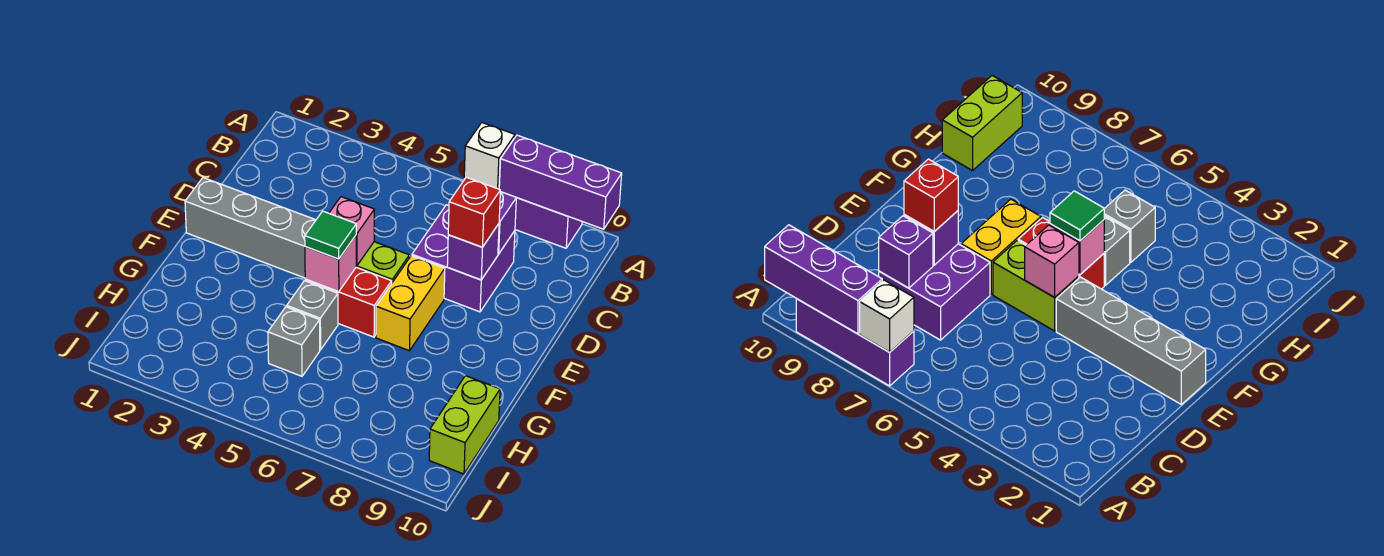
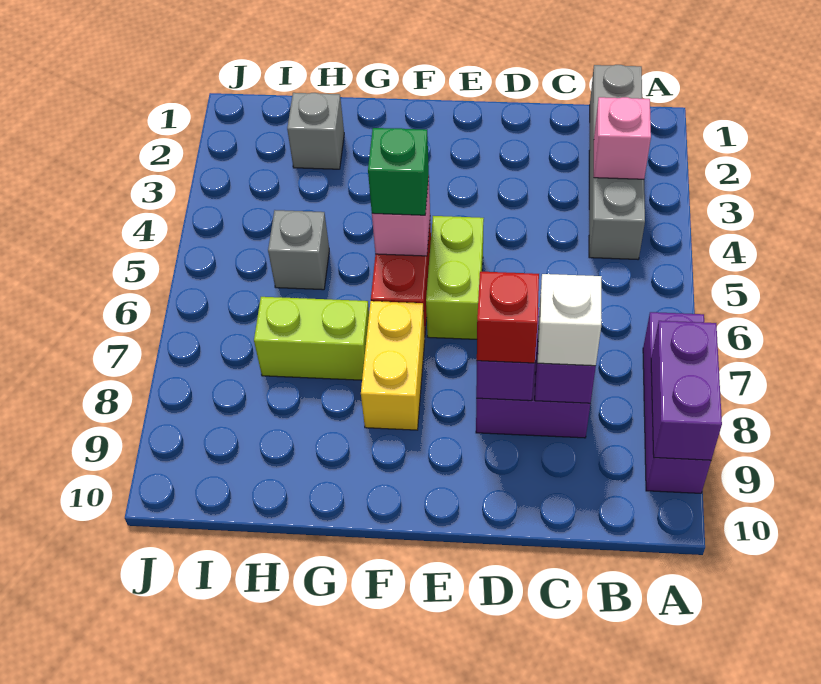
white brick A7 level 2 -> white brick C8 level 3
purple brick A8:A10 level 2 -> purple brick A8:A9 level 2
grey brick E1:E4 level 1 -> grey brick B1:B4 level 1
pink brick E5 level 2 -> pink brick B3 level 2
yellow brick E7:F7 level 1 -> yellow brick F7:F8 level 1
green tile F5 level 3 -> green brick F5 level 3
grey brick G5 level 1 -> grey brick H2 level 1
lime brick H10:I10 level 1 -> lime brick G7:H7 level 1

